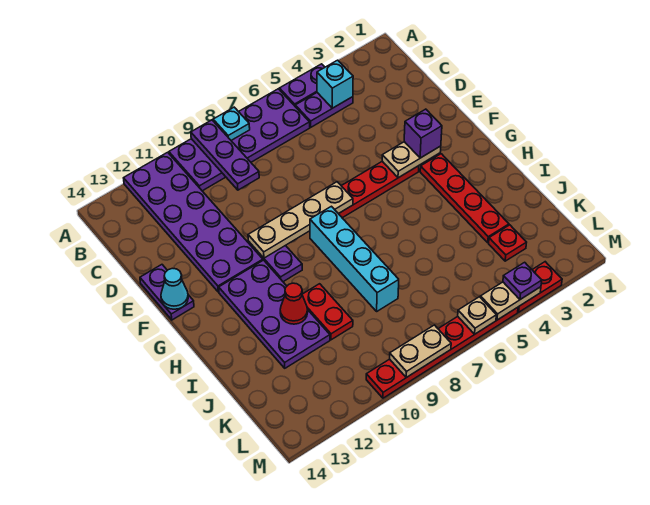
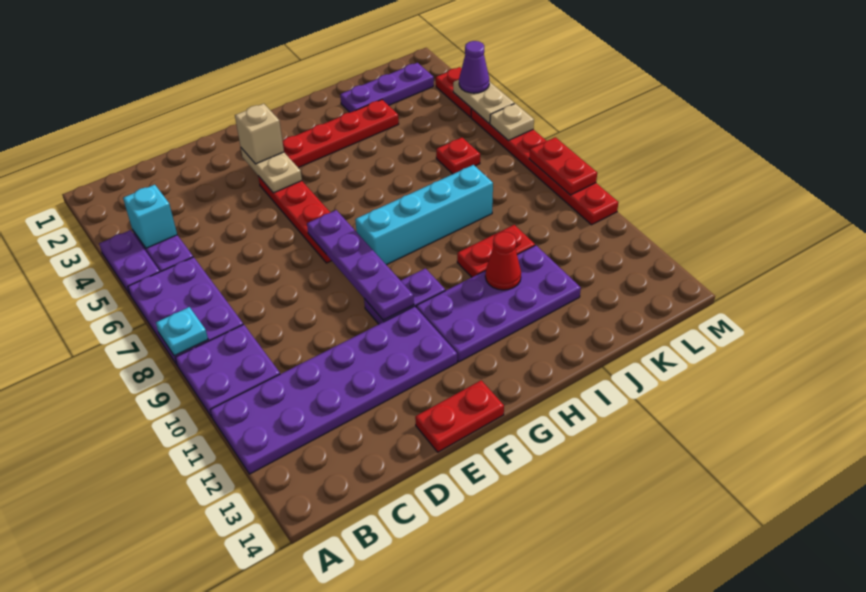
purple plate A9:C9 level 2 -> purple plate J2:L2 level 1
purple plate E14:F14 level 1 -> red plate E14:F14 level 1
purple brick F3 level 3 -> tan brick F3 level 3
tan plate F7:F10 level 2 -> purple plate F7:F10 level 2
cyan cone F14 level 2 -> none
red plate K3 level 1 -> red plate K6 level 1
purple plate M4 level 3 -> purple cone M4 level 3
tan plate M8:M9 level 2 -> red plate M8:M9 level 2

